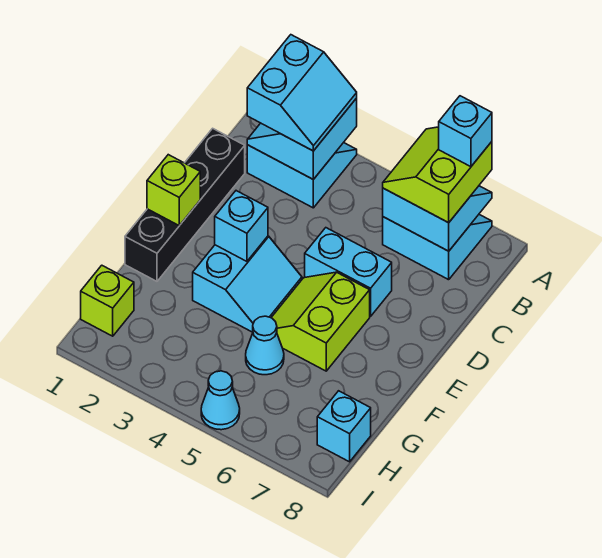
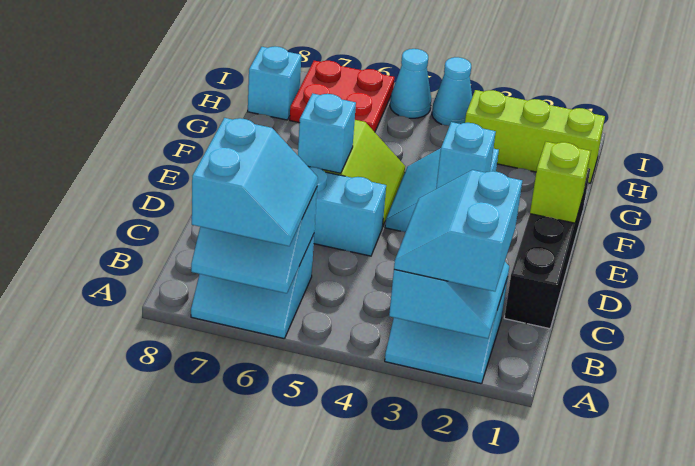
lime slope A6:B7 level 3 top 7 -> cyan slope A6:B7 level 3 top 7
cyan brick A7 level 4 -> cyan brick E6 level 2
cyan cone G5 level 1 -> cyan cone I4 level 1
lime brick H1 level 1 -> lime brick H1:H3 level 1
none -> red plate H6:I7 level 1

